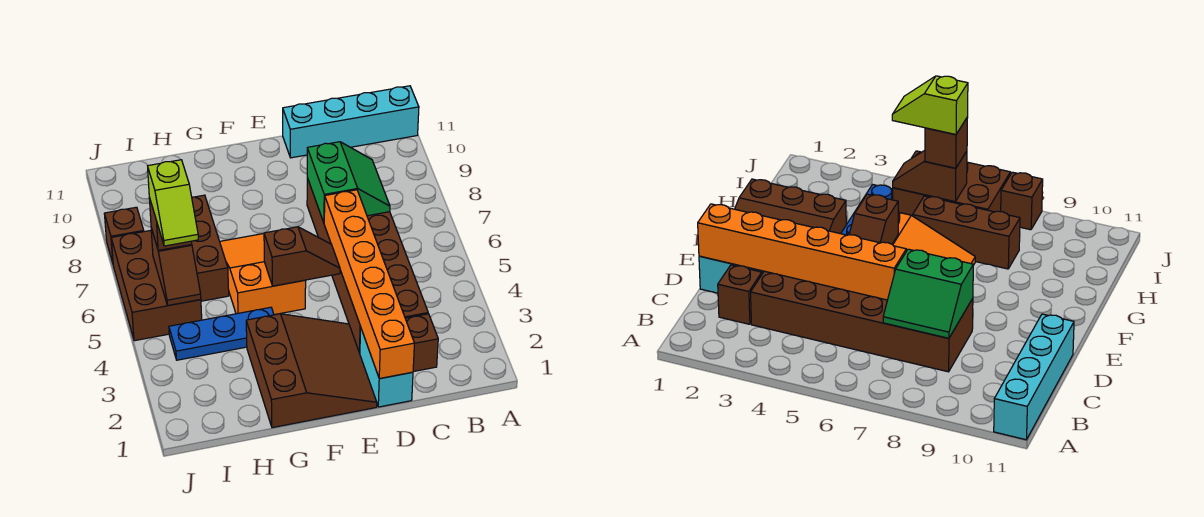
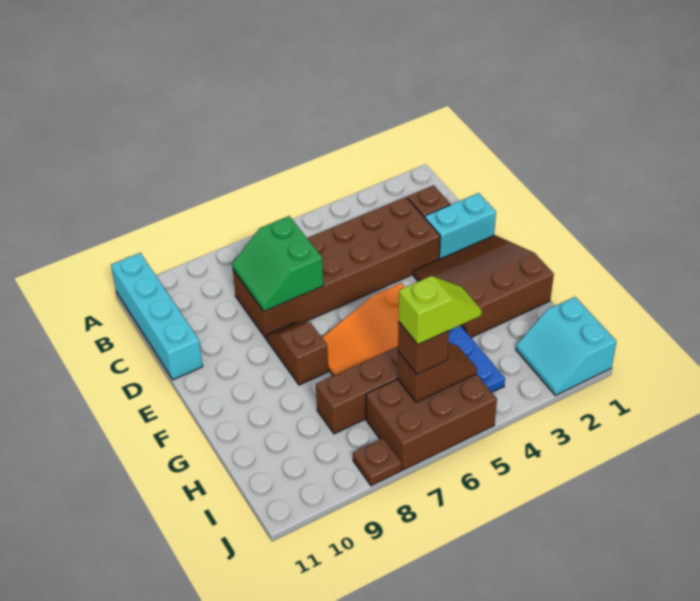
green slope C7:D8 level 2 top D -> green slope C7:D8 level 2 top 7
orange brick D1:D6 level 2 -> none
brown slope E5:F5 level 2 top F -> brown slope E8:F8 level 1 top F
none -> cyan slope I1:J2 level 1 top 1
brown brick J8 level 1 -> brown plate J8 level 1

